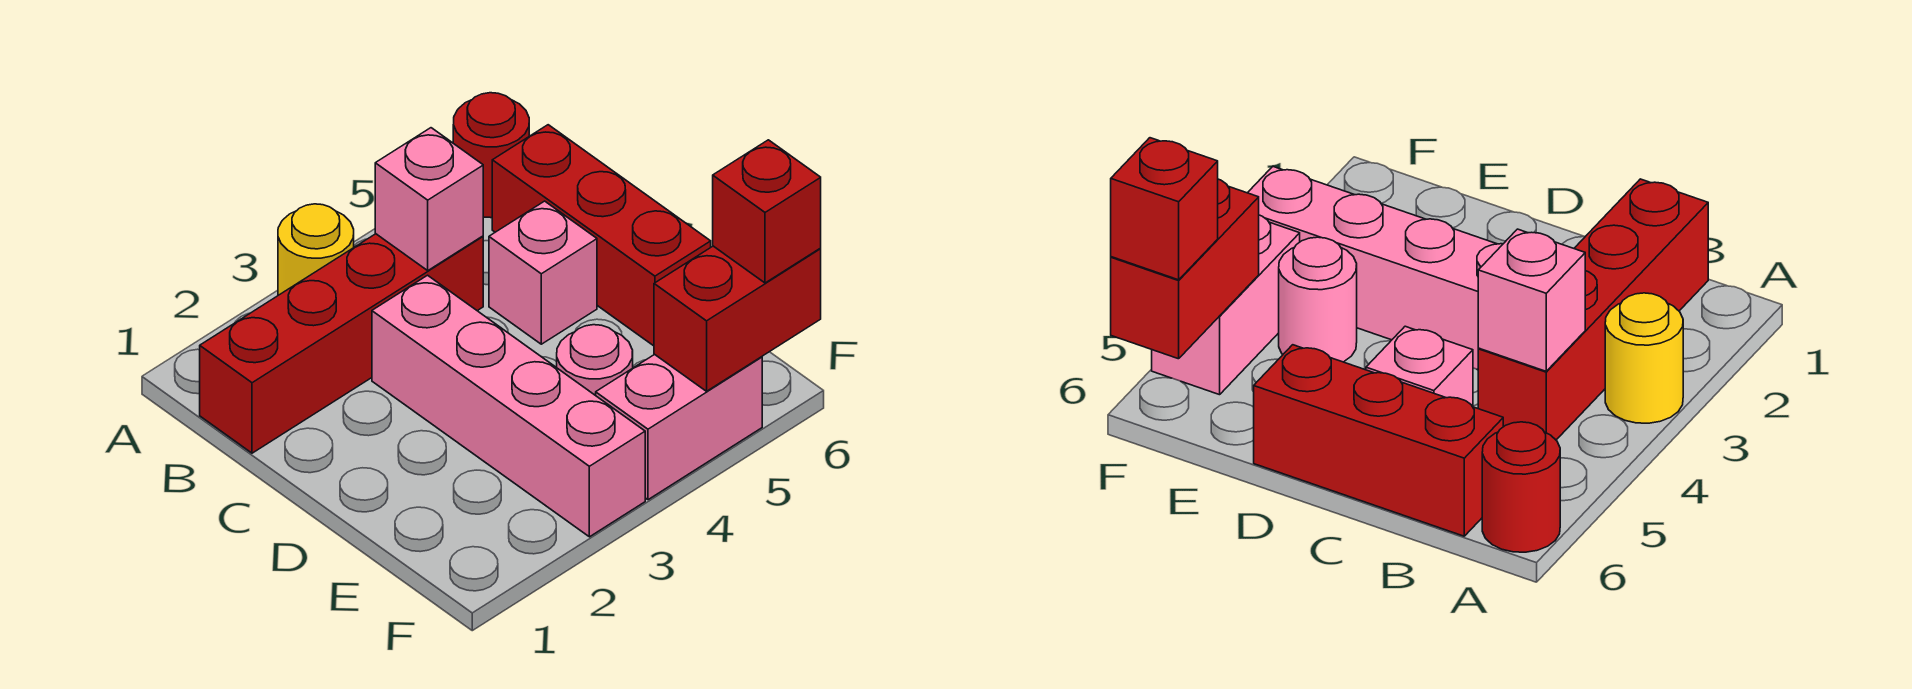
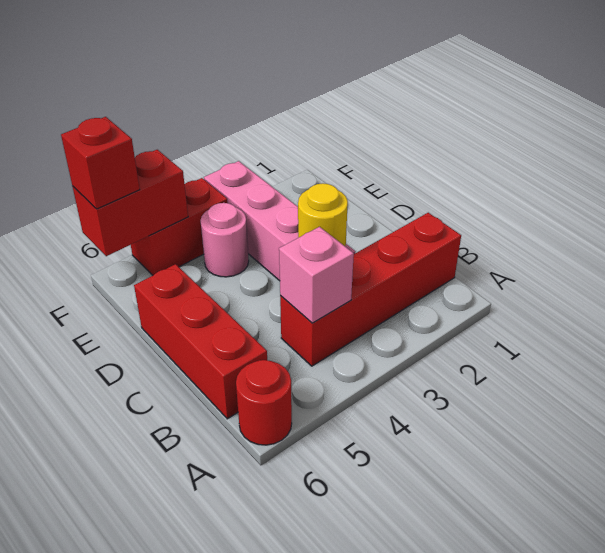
yellow round brick A3 level 1 -> yellow round brick C3 level 2
pink brick C5 level 1 -> none
pink brick F4:F5 level 1 -> red brick F4:F5 level 1

